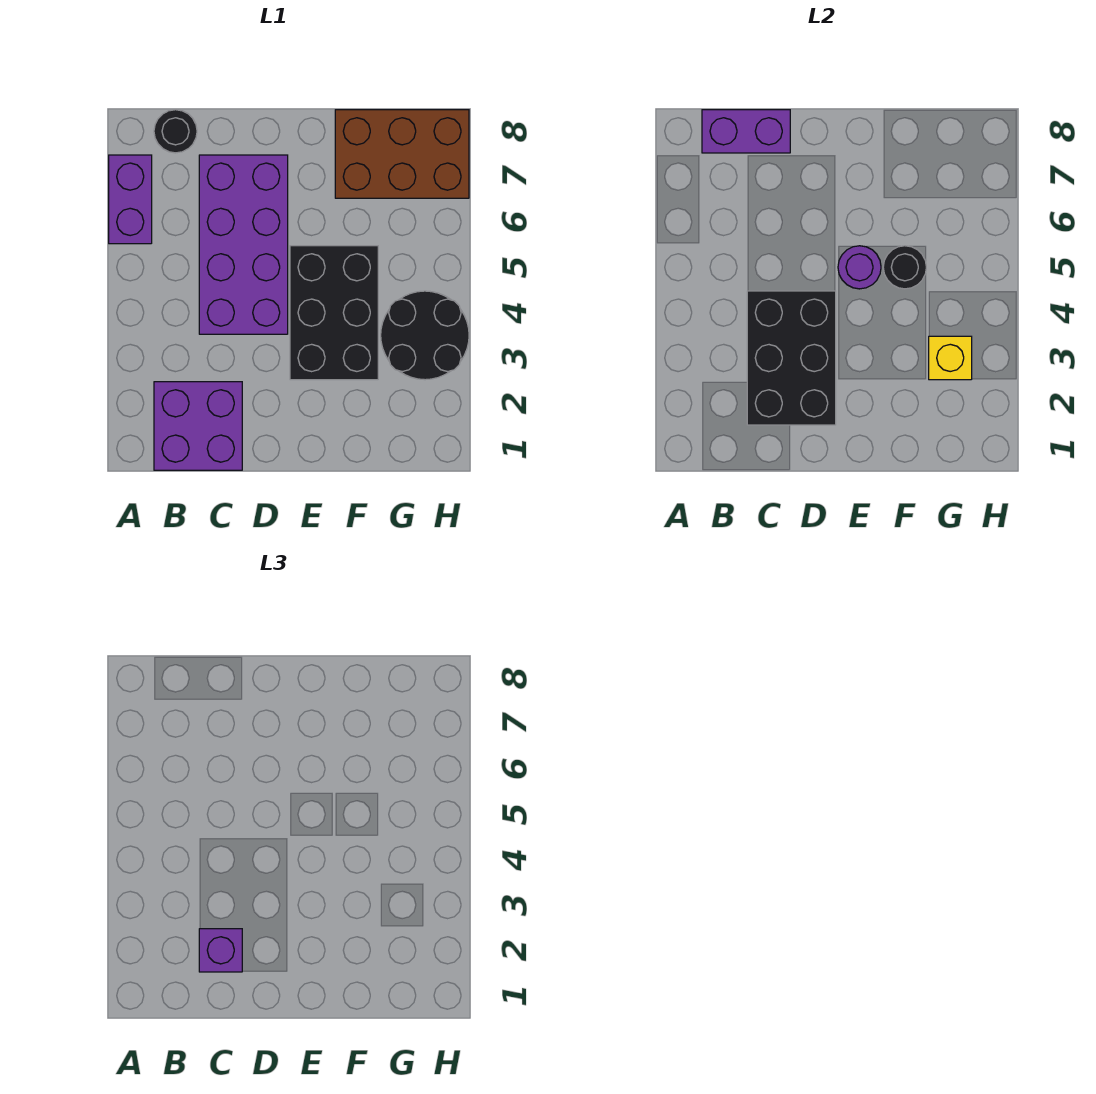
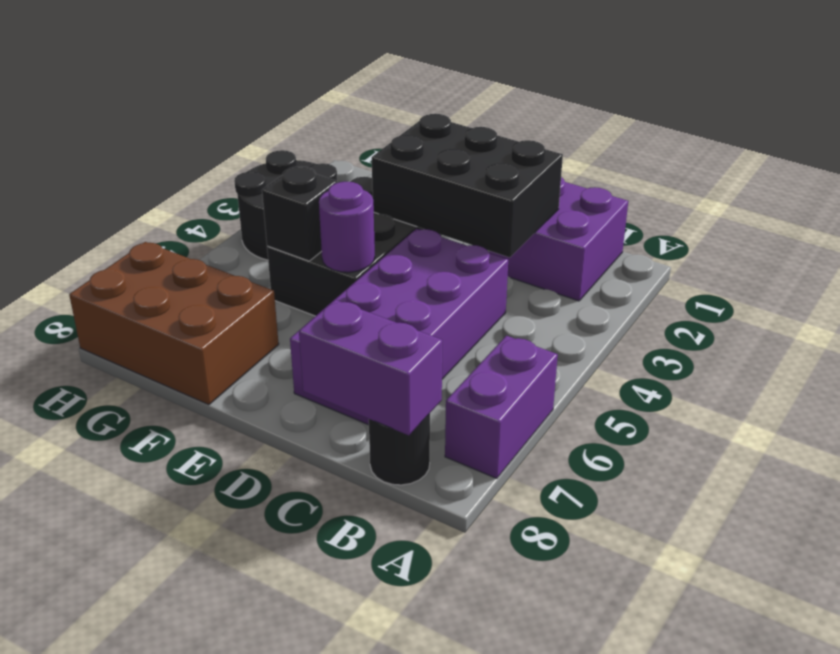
black brick C2:D4 level 2 -> black brick C2:E3 level 2
purple brick C2 level 3 -> none
black round brick F5 level 2 -> black brick F5 level 2
yellow brick G3 level 2 -> none

